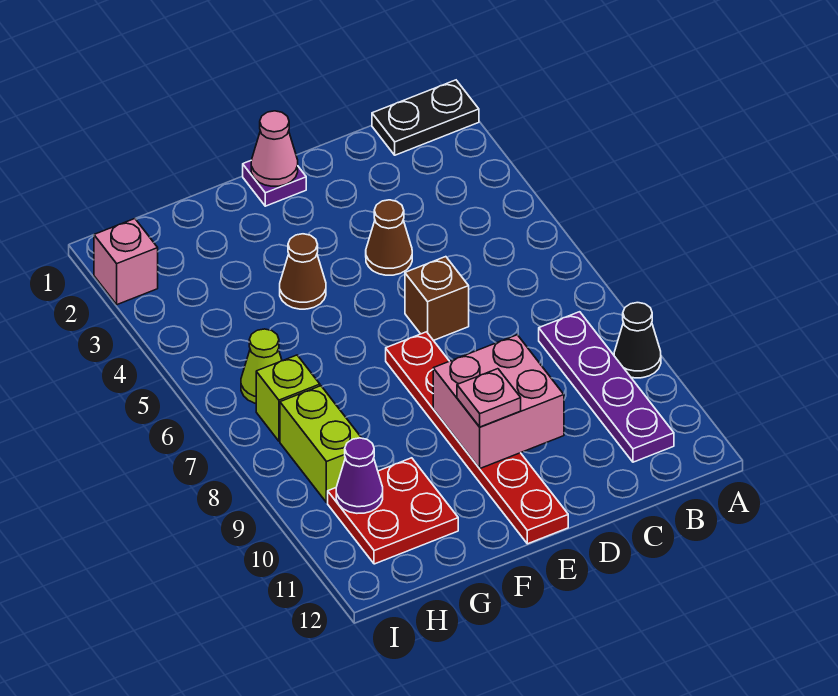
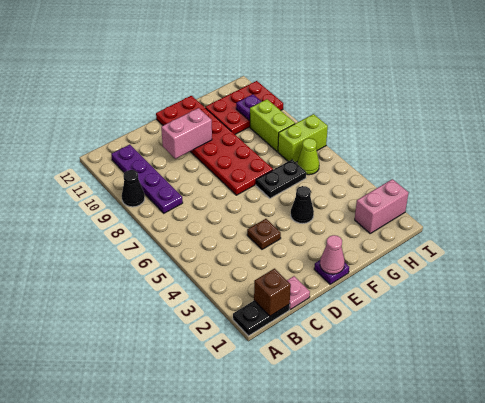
brown cone D4 level 1 -> brown plate D4 level 1
brown brick D6 level 1 -> brown brick B1 level 2
pink brick D9:E10 level 2 -> pink brick D10:E10 level 2
red plate E7:E12 level 1 -> red plate E7:F12 level 1
pink plate E10 level 3 -> pink plate C1 level 1
brown cone F4 level 1 -> black cone F4 level 1
none -> black plate F6:G6 level 1
red plate G10:H11 level 1 -> red plate G10:I11 level 1
lime brick H7 level 1 -> lime brick H7:I7 level 1
purple cone H10 level 2 -> purple plate H10 level 2
pink brick I2 level 1 -> pink brick H2:I2 level 1

